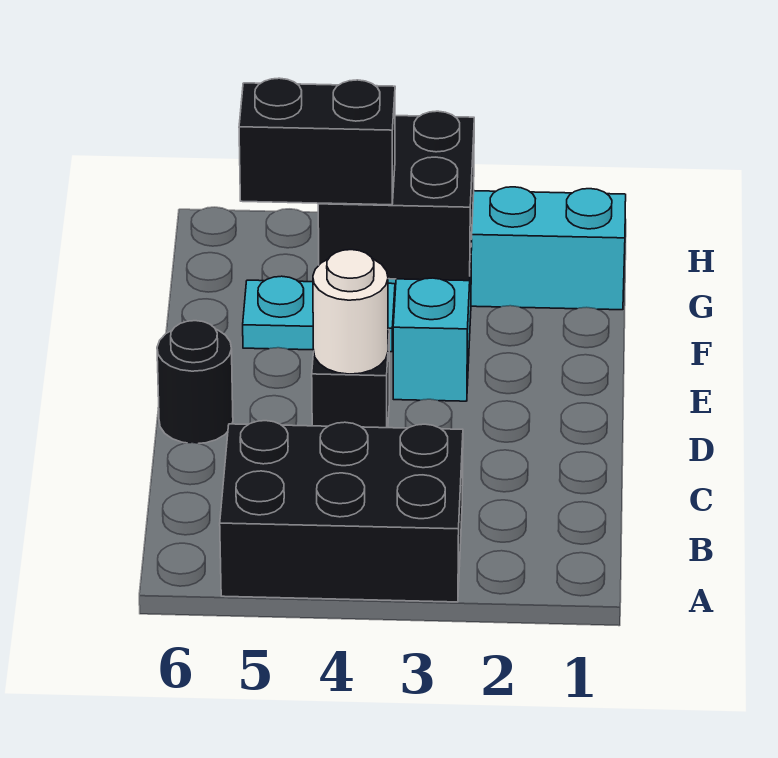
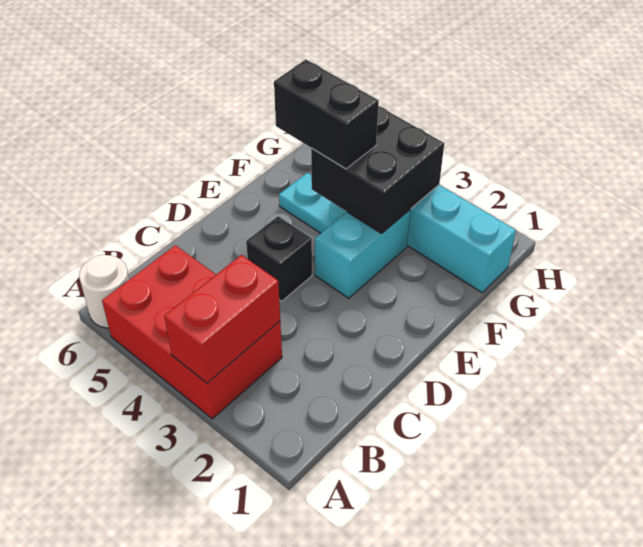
black brick A3:B5 level 1 -> red brick A3:B5 level 1
none -> red brick A3:B3 level 2
white round brick D4 level 2 -> white round brick A6 level 1
black round brick D6 level 1 -> none

